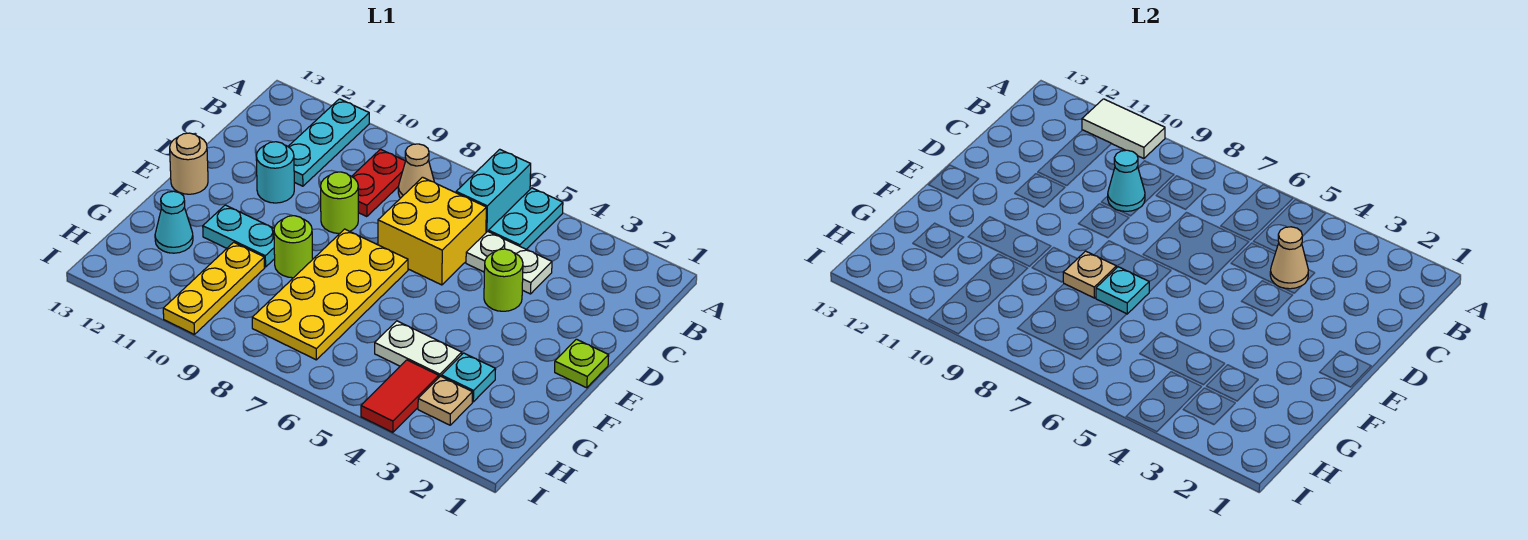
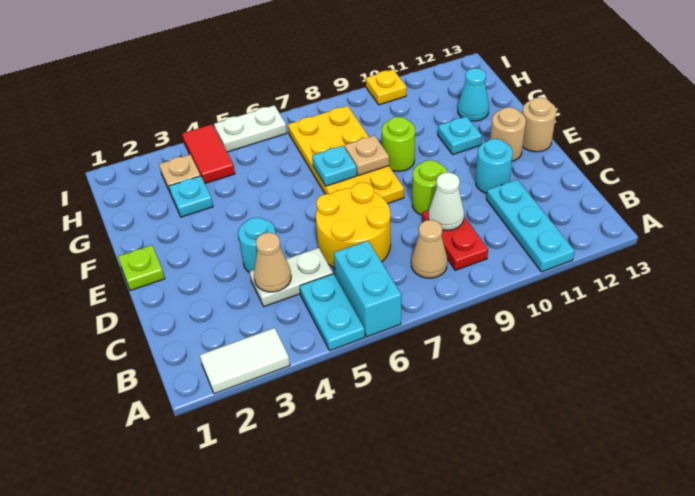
white tile A10:A11 level 2 -> white tile A2:A3 level 1
yellow brick C6:D7 level 1 -> yellow round brick C6:D7 level 1
cyan cone C9 level 2 -> white cone C9 level 2
lime round brick D4 level 1 -> cyan round brick D4 level 1
none -> tan round brick E12 level 1
cyan plate F10:F11 level 1 -> cyan plate F11 level 1
white plate G4:G5 level 1 -> white plate I5:I6 level 1
yellow plate G10:I10 level 1 -> yellow plate I10 level 1

